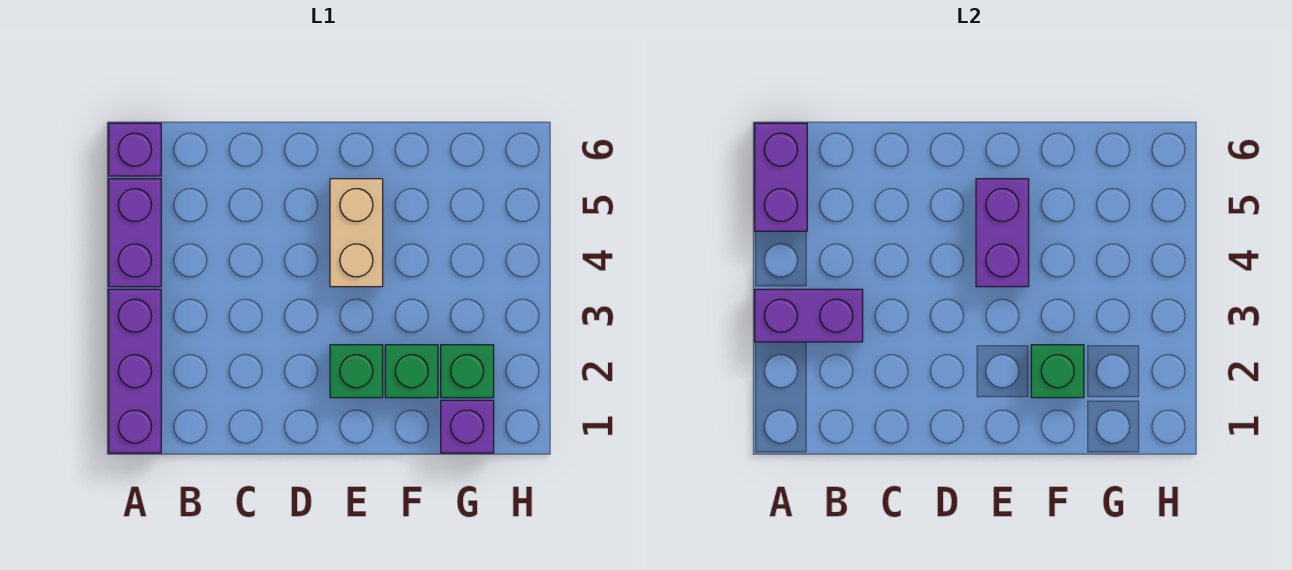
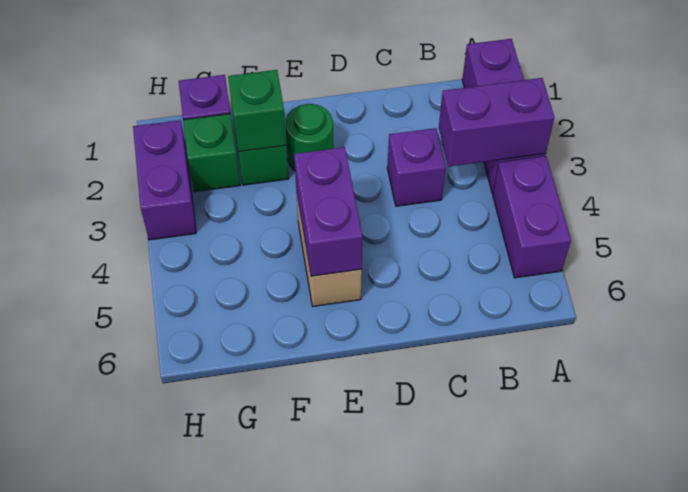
purple brick A5:A6 level 2 -> purple brick H2:H3 level 1
purple brick A6 level 1 -> purple brick C3 level 1
green brick E2 level 1 -> green round brick E2 level 1

